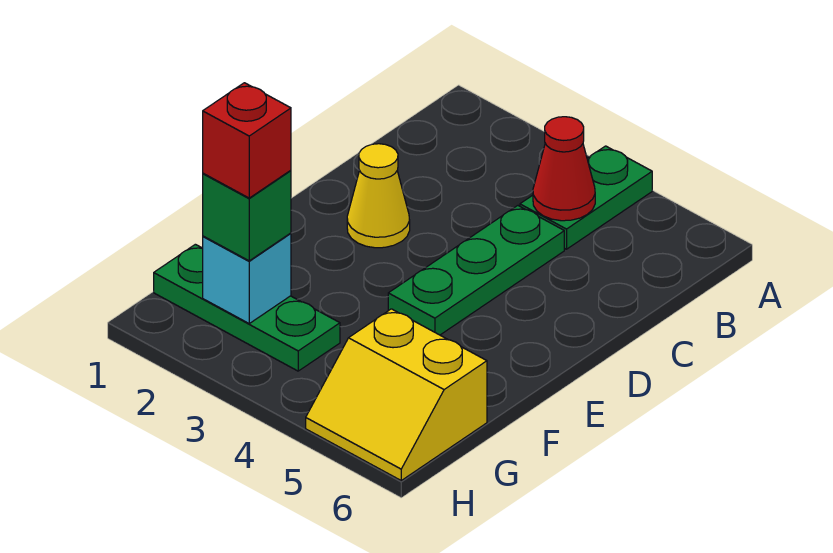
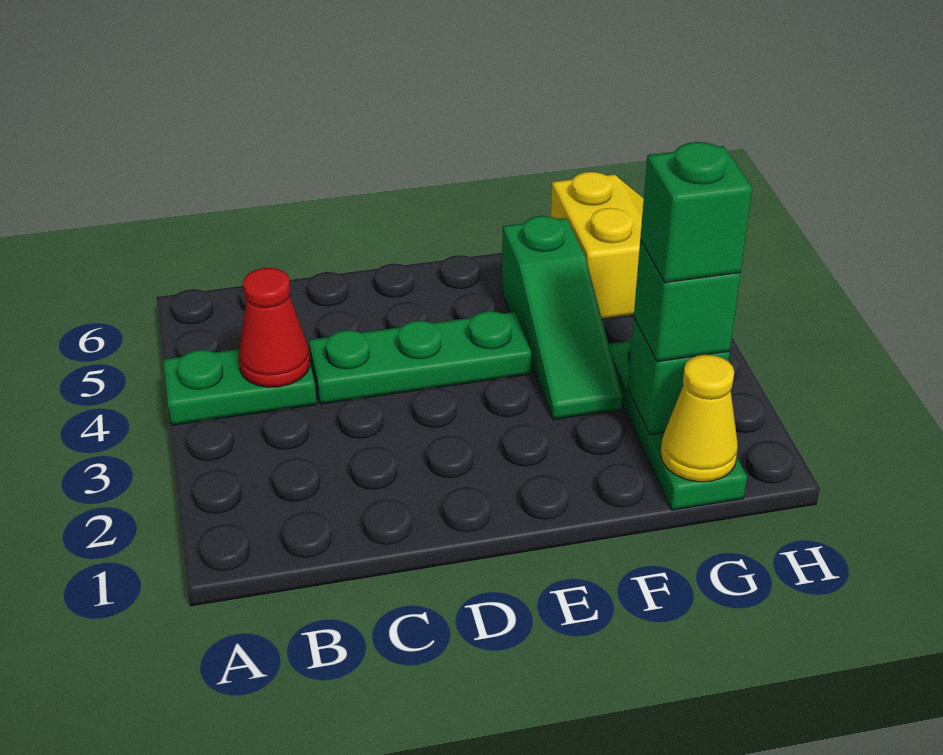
yellow cone D2 level 1 -> yellow cone G1 level 2
none -> green slope F3:F5 level 1 top 5
cyan brick G2 level 2 -> green brick G2 level 2
red brick G2 level 4 -> green brick G2 level 4

